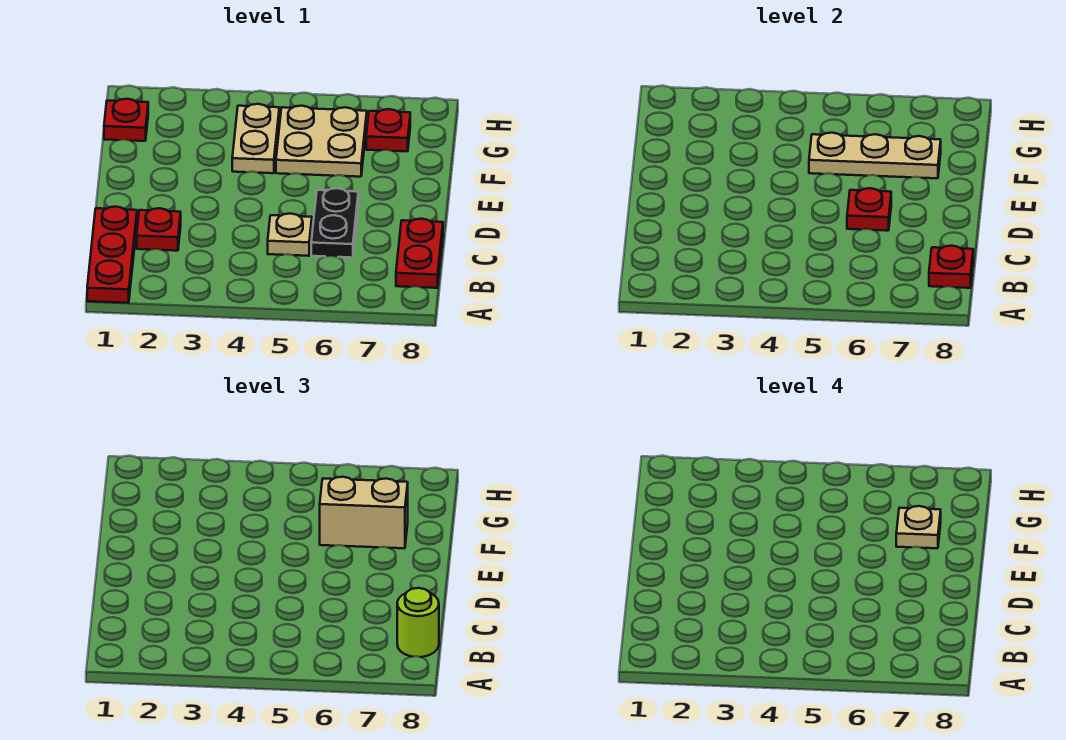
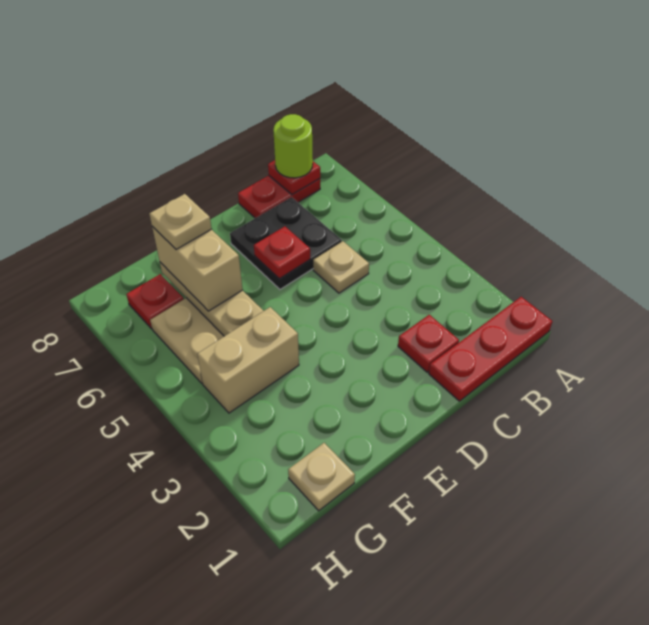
black plate C6:D6 level 1 -> black plate C6:D7 level 1
tan plate F4:G4 level 1 -> tan brick F4:G4 level 1
red plate G1 level 1 -> tan plate G1 level 1

